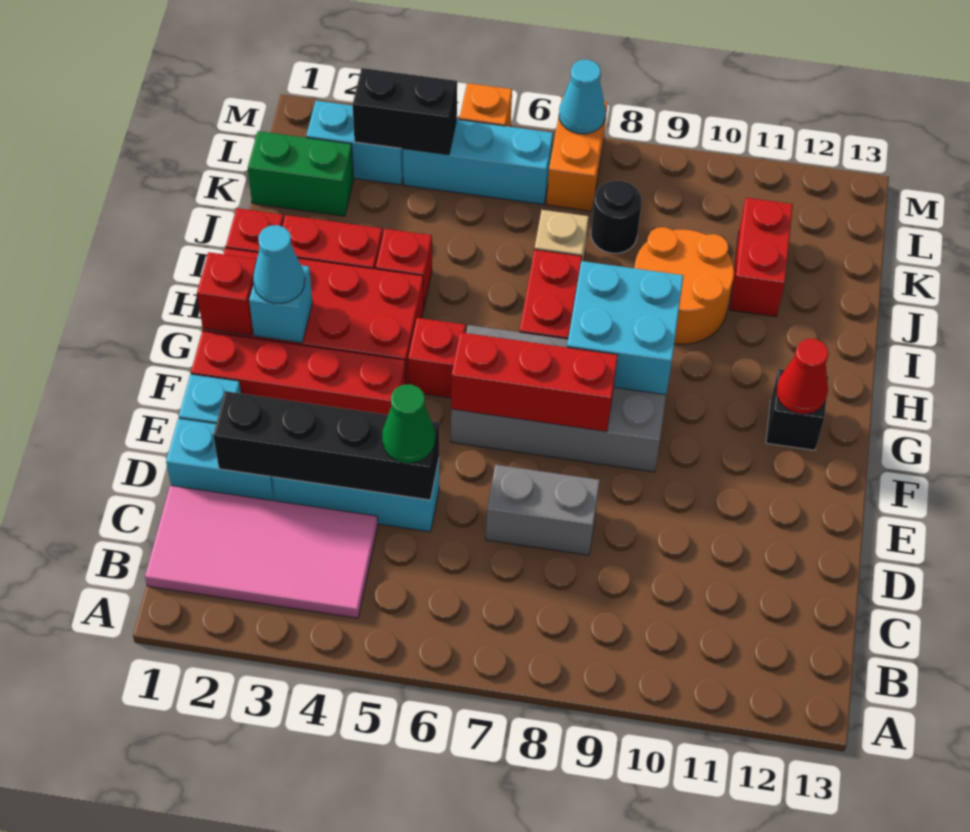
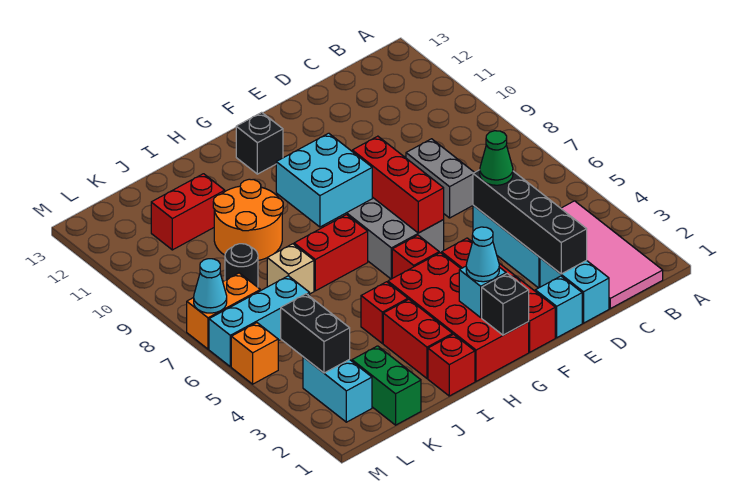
red brick G1 level 2 -> black brick G1 level 2
red cone G12 level 2 -> none
cyan brick L4:L6 level 1 -> cyan brick K6:M6 level 1

